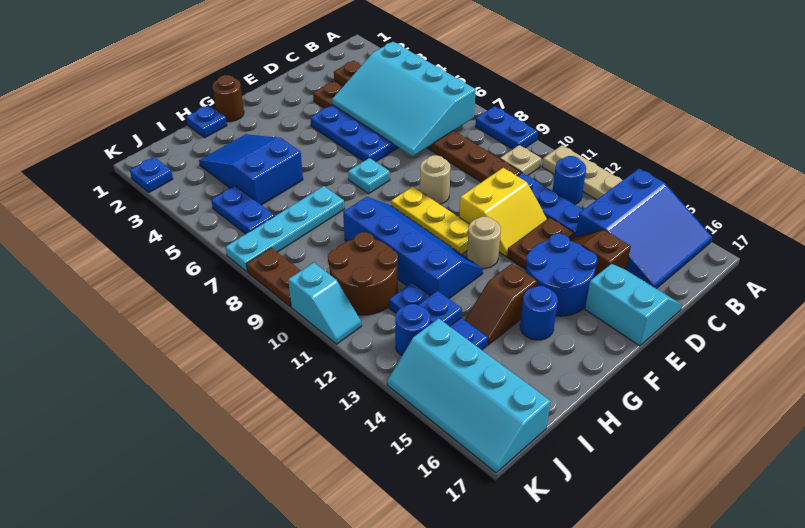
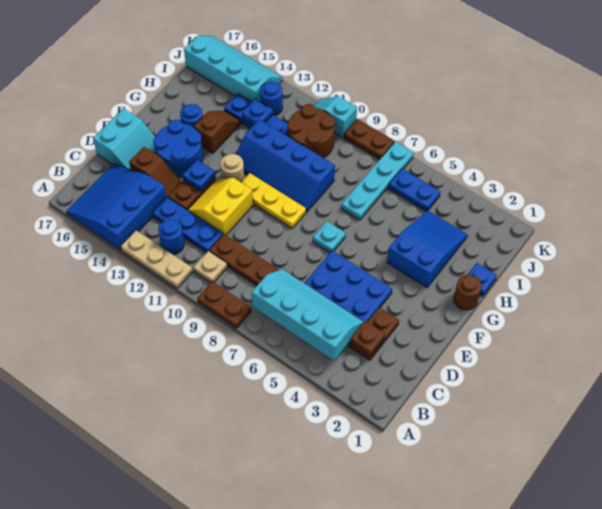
blue plate A8:A9 level 1 -> brown plate A8:A9 level 1
cyan slope B4:D7 level 2 top B -> cyan slope B4:C7 level 2 top B
cyan slope D16:E17 level 1 top E -> cyan slope D16:E17 level 1 top 17
tan round brick E9 level 1 -> none
blue slope H3:I5 level 1 top 5 -> blue slope G3:I4 level 1 top G
blue plate K2 level 1 -> blue plate E13 level 2

